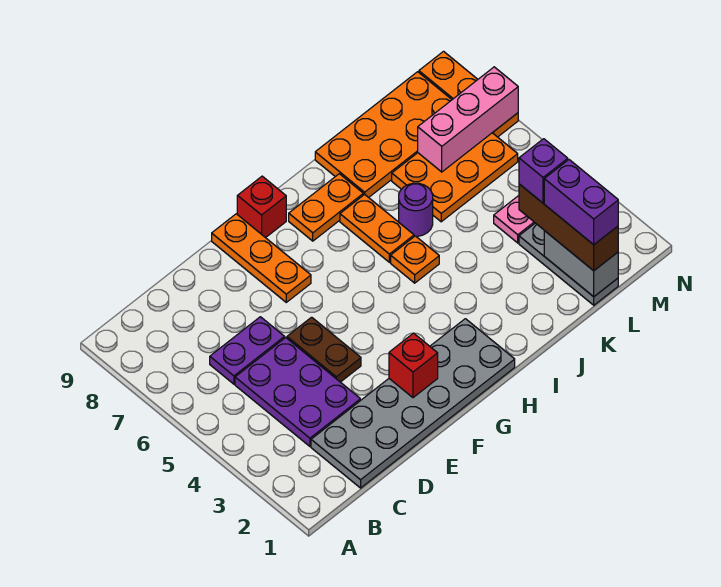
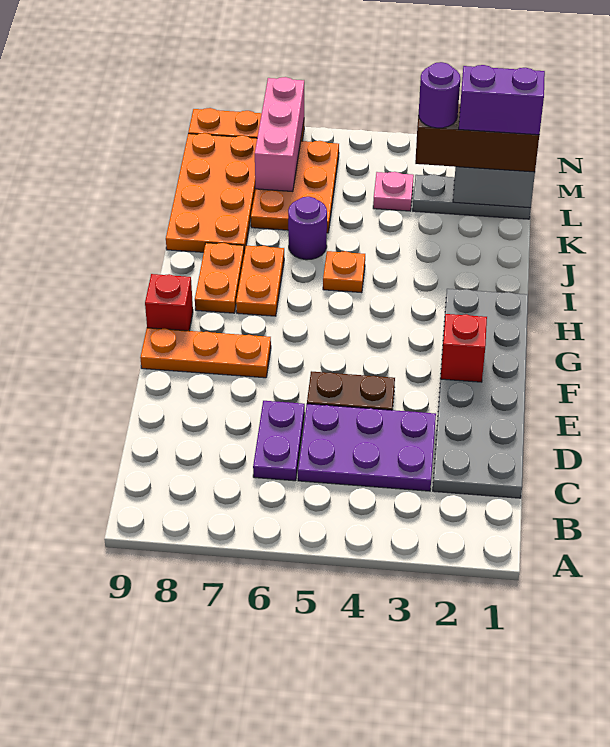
orange plate I6:I7 level 1 -> orange plate H7:I7 level 1
purple brick L3 level 4 -> purple round brick L3 level 4

